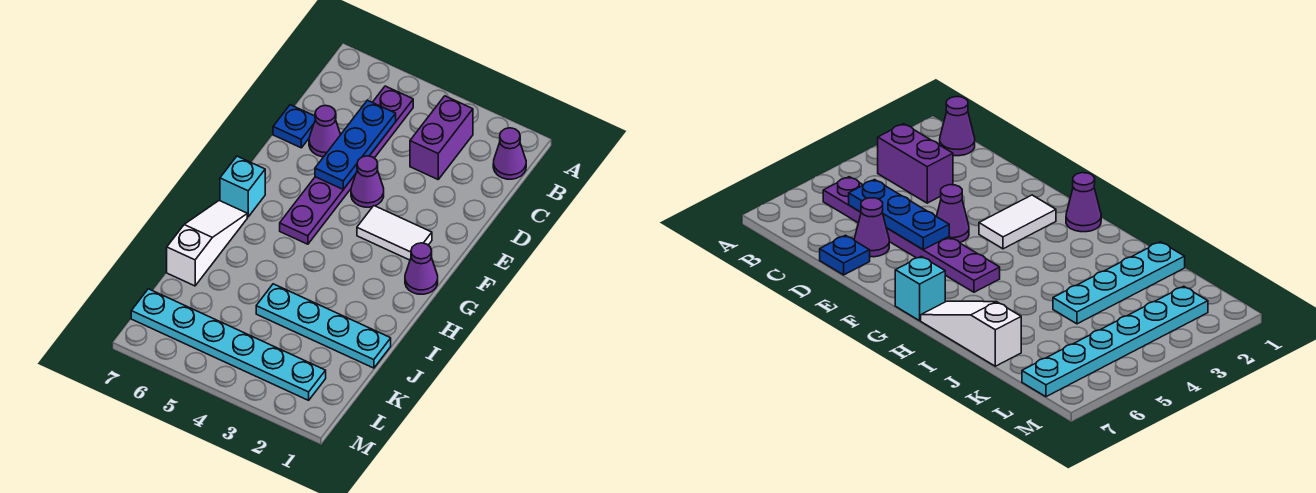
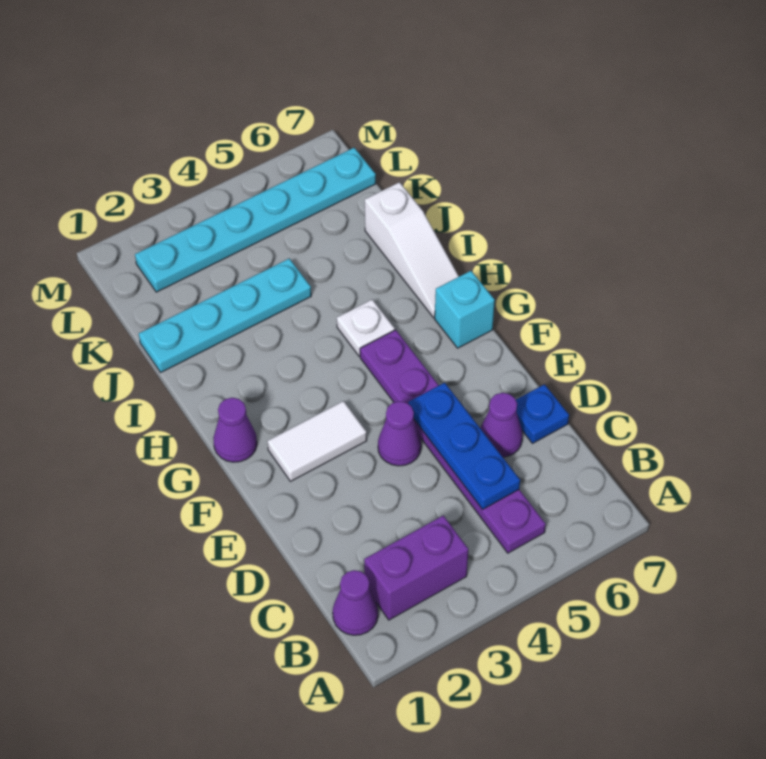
purple brick B3:C3 level 1 -> purple brick B2:B3 level 1
none -> white plate H5 level 1

